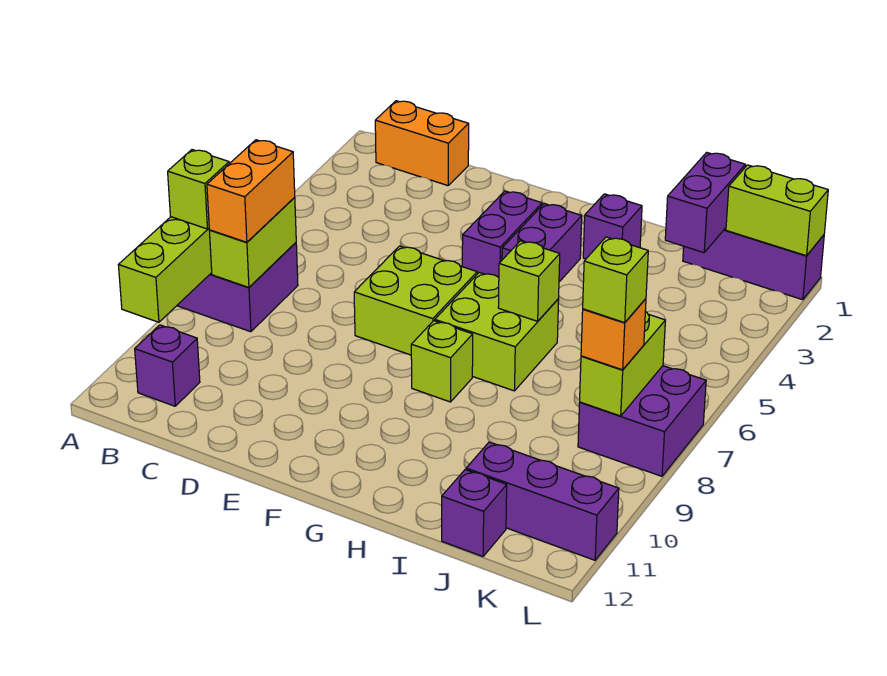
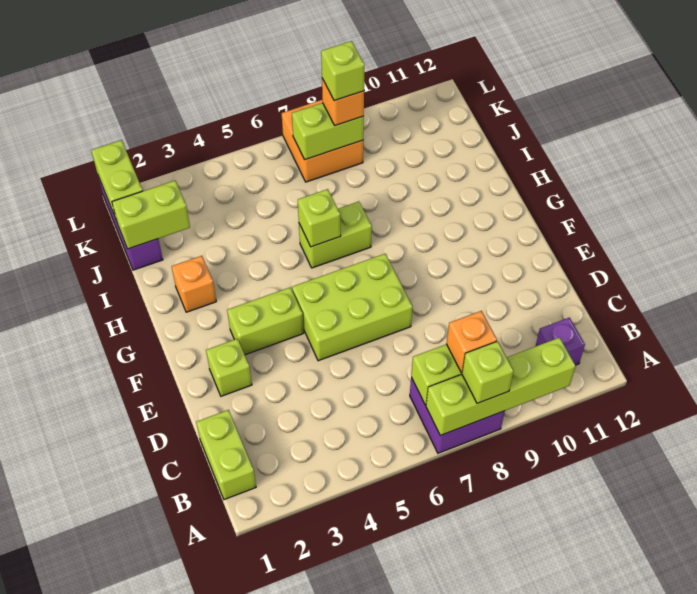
orange brick B1:C1 level 1 -> lime brick B1:C1 level 1
orange brick B7:B8 level 3 -> orange brick B8 level 3
lime brick E6:F7 level 1 -> lime brick E5:F7 level 1
purple brick F3:F4 level 1 -> lime brick F3:F4 level 1
purple brick G3:G4 level 1 -> none
lime brick G6:H7 level 1 -> lime brick H6:H7 level 1
lime brick G8 level 1 -> lime brick E2 level 1
purple brick H2 level 1 -> orange brick H2 level 1
purple brick J1:J2 level 2 -> lime brick J1:J2 level 2
purple brick J11:L11 level 1 -> none
purple brick J12 level 1 -> none
purple brick K7:L8 level 1 -> orange brick K7:L8 level 1

